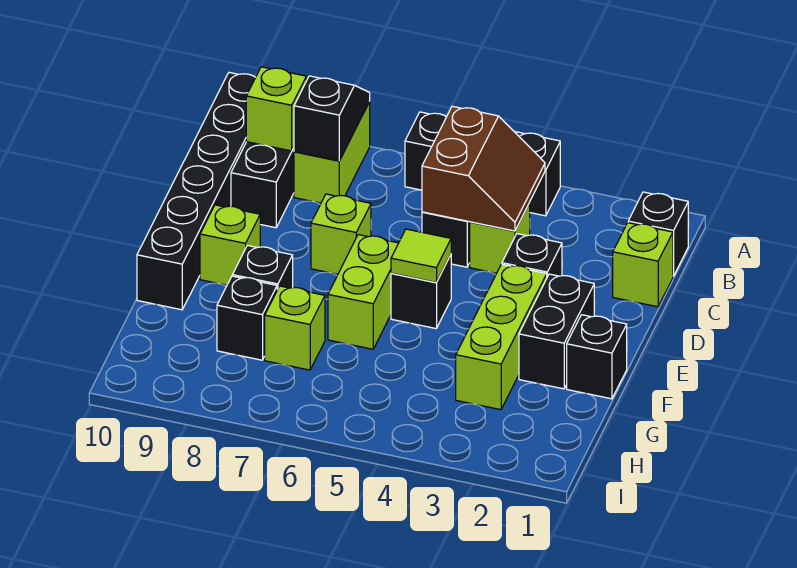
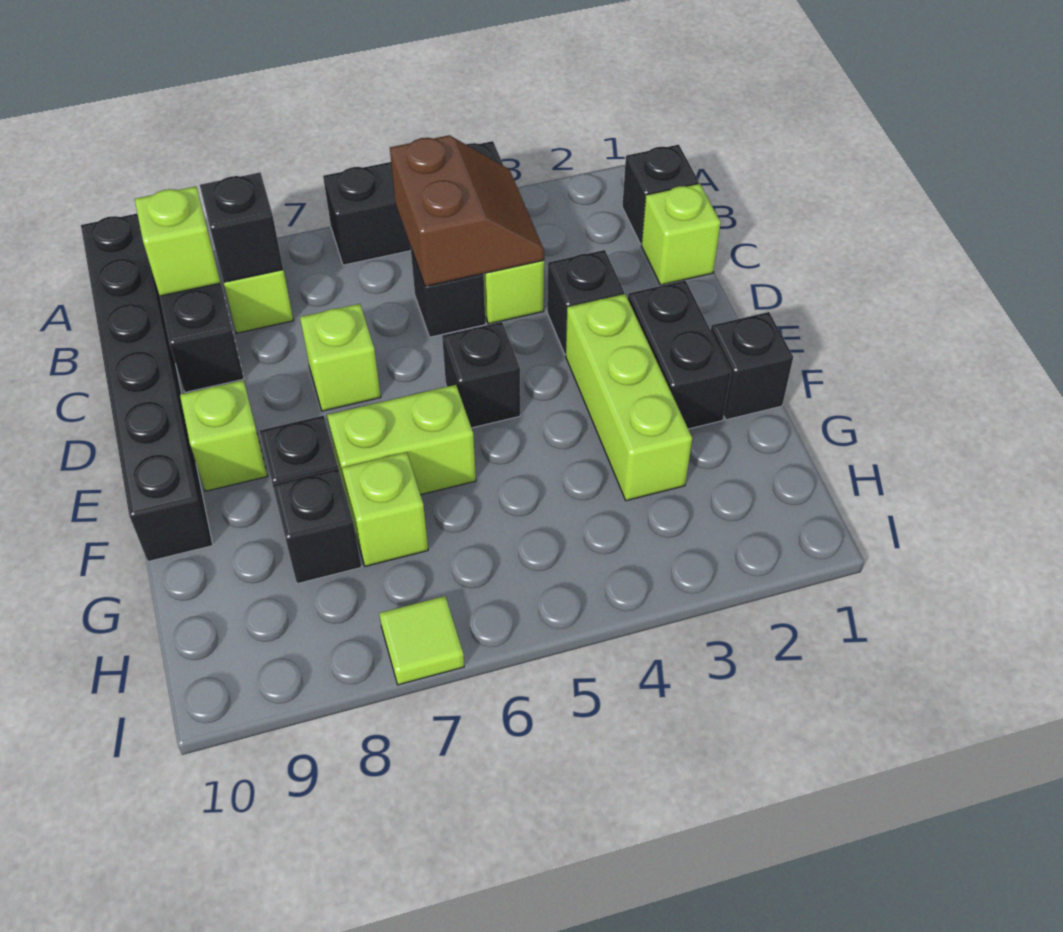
lime tile E5 level 2 -> lime tile I7 level 1
lime brick E6:F6 level 1 -> lime brick F6:F7 level 1

